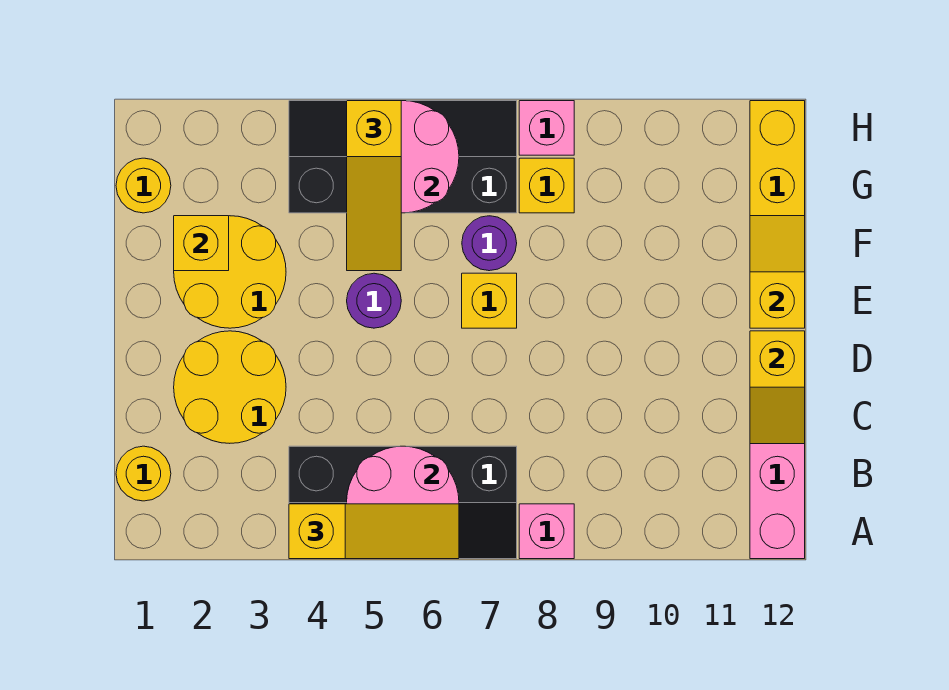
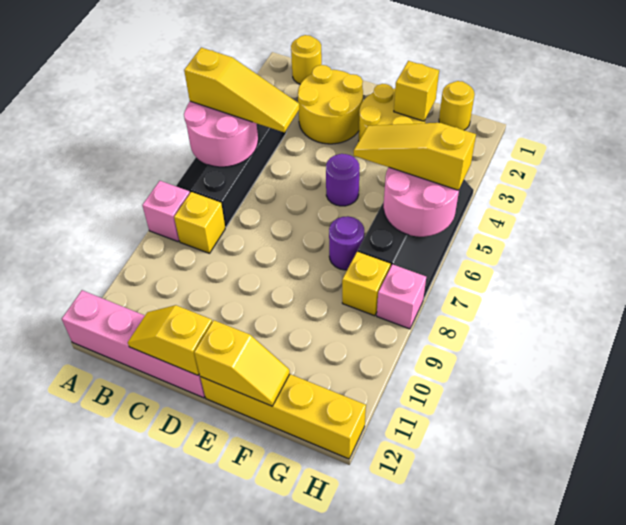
yellow slope A4:A6 level 3 top 4 -> yellow slope A5:C5 level 3 top A
yellow brick E7 level 1 -> yellow brick B8 level 1

